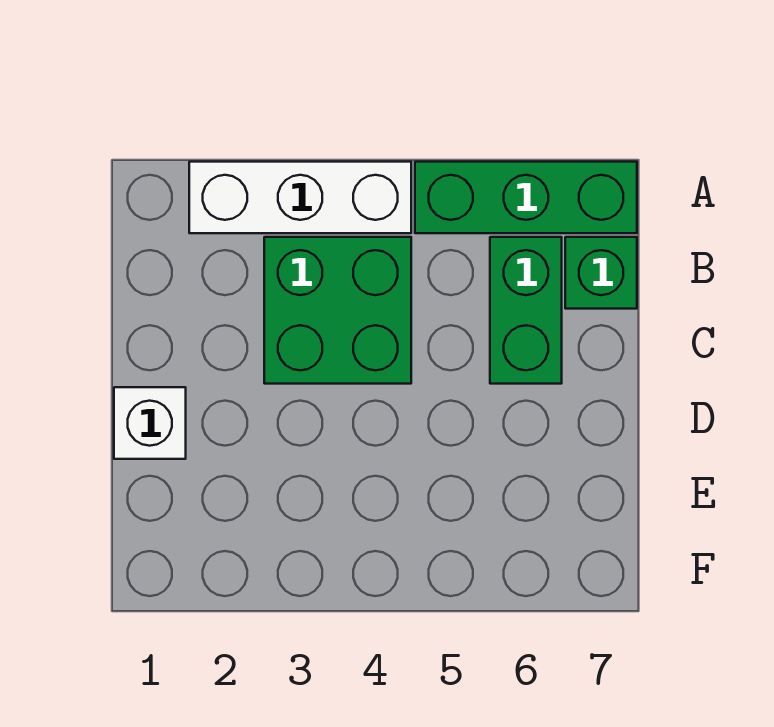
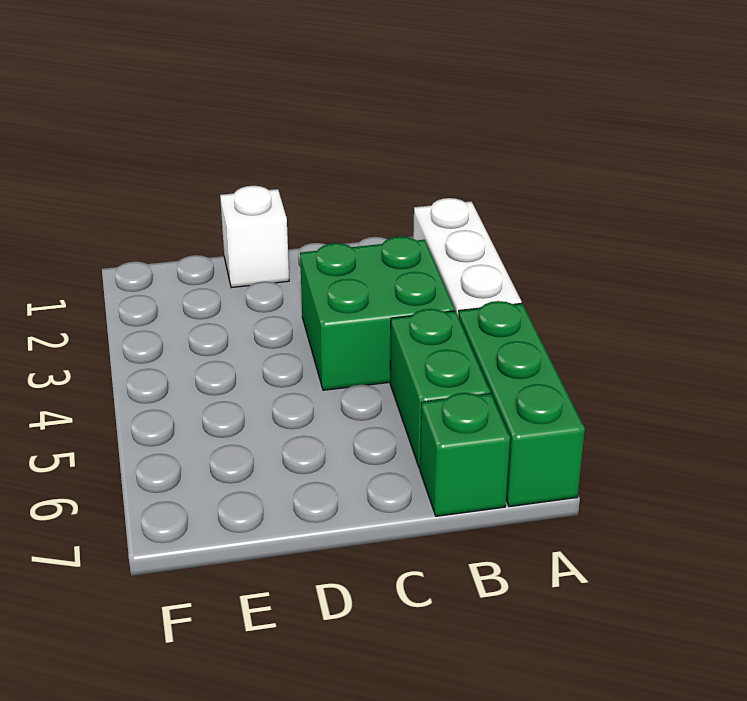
green brick B6:C6 level 1 -> green brick B5:B6 level 1

